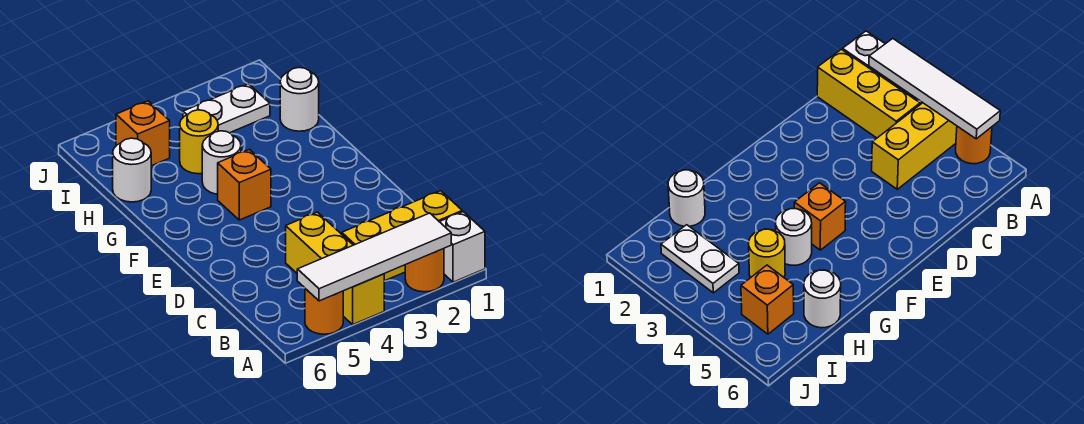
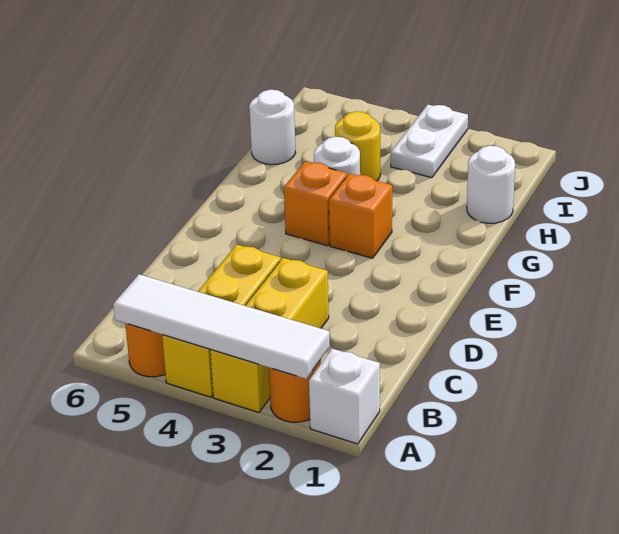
yellow brick B1:B3 level 1 -> yellow brick A3:C3 level 1
white plate I2:I3 level 1 -> white plate I3:J3 level 1
orange brick I5 level 1 -> orange brick F3 level 1

